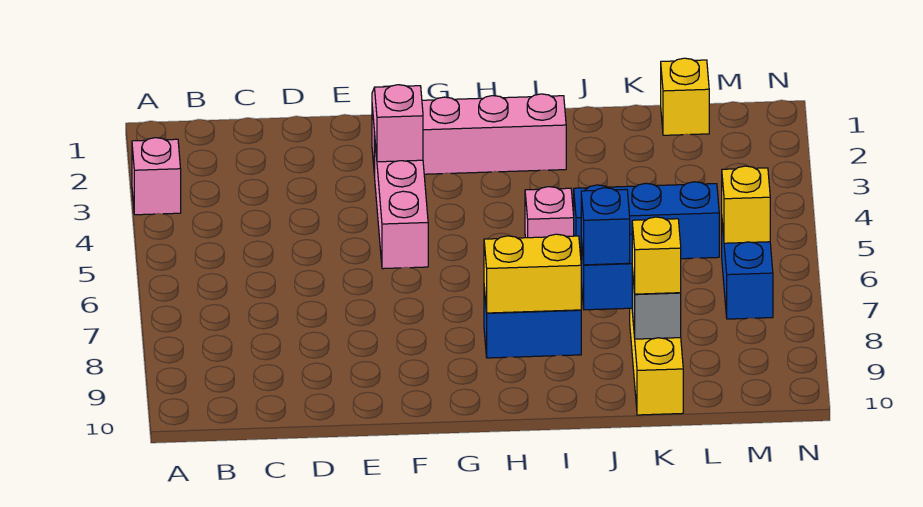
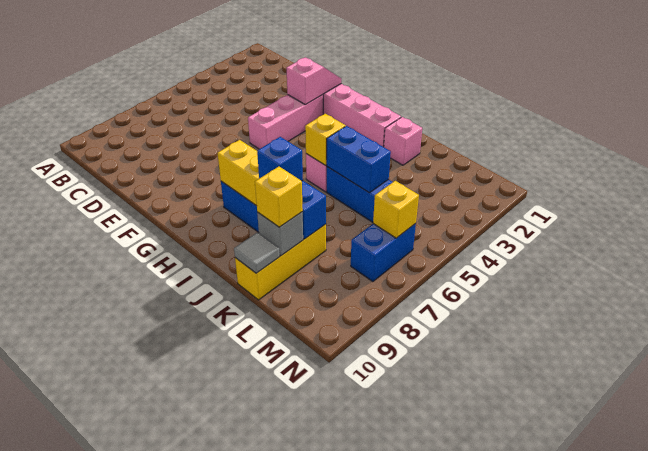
pink brick A3 level 1 -> pink brick J2 level 1
none -> blue brick J5:K5 level 2
none -> grey tile K10 level 2
yellow brick L1 level 1 -> yellow brick I5 level 2

